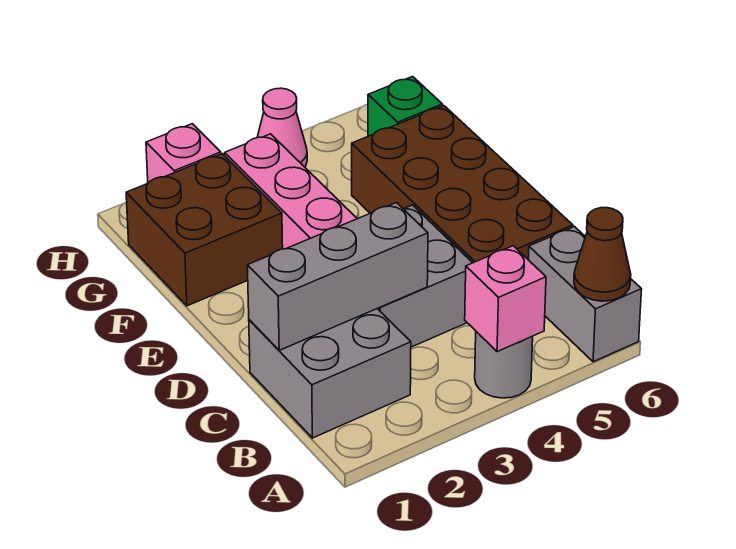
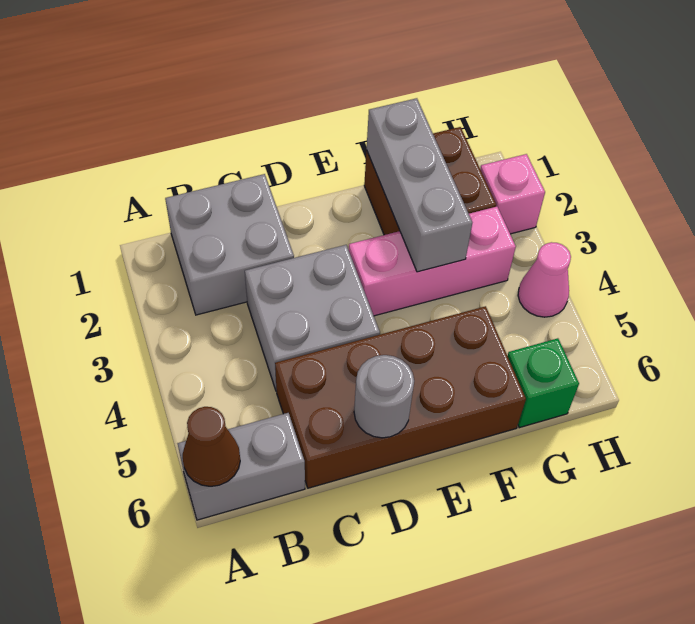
grey round brick A4 level 1 -> grey round brick D6 level 2
pink brick A4 level 2 -> none
grey brick C1:C3 level 2 -> grey brick F1:F3 level 2

